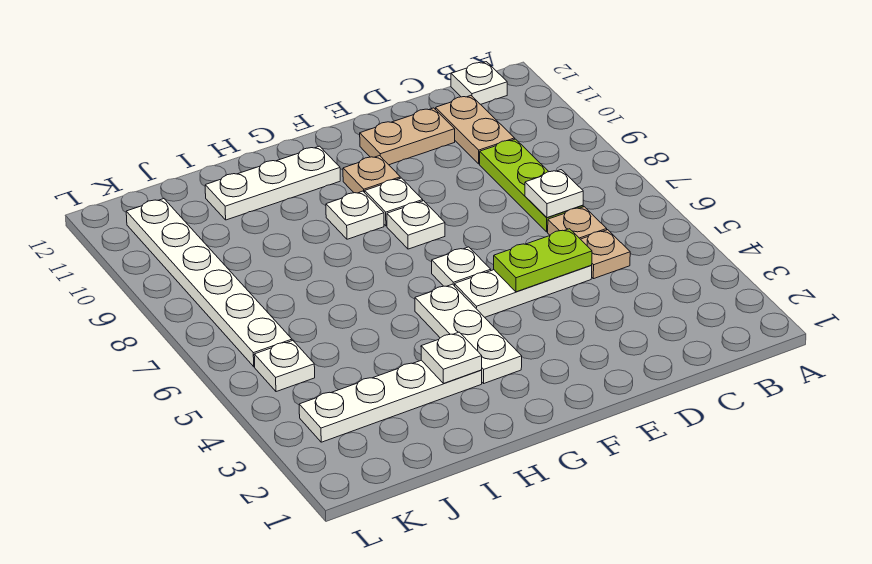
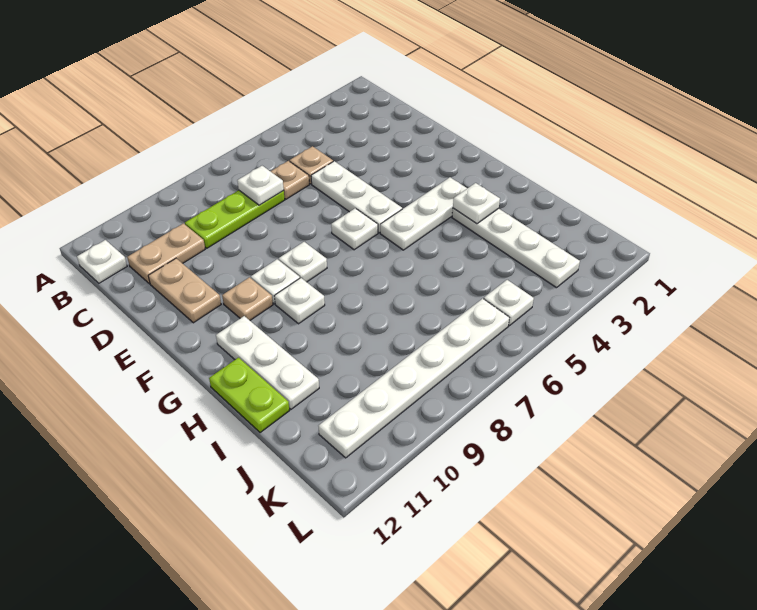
lime plate D5:E5 level 2 -> lime plate H12:I12 level 1

